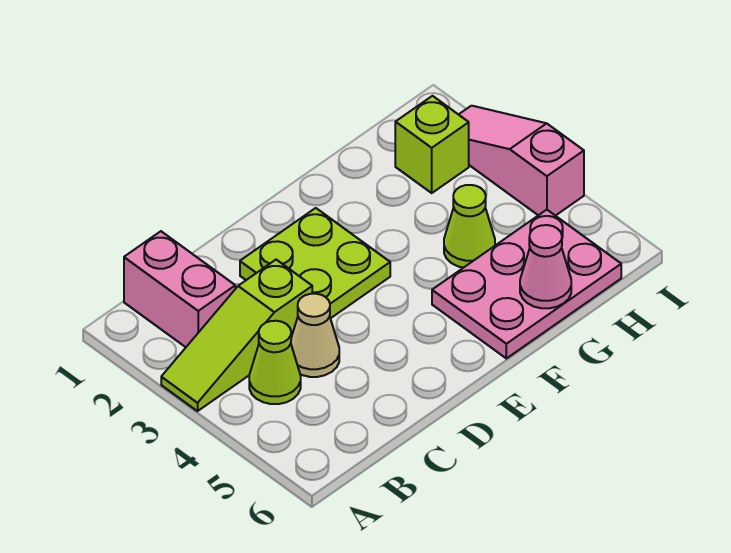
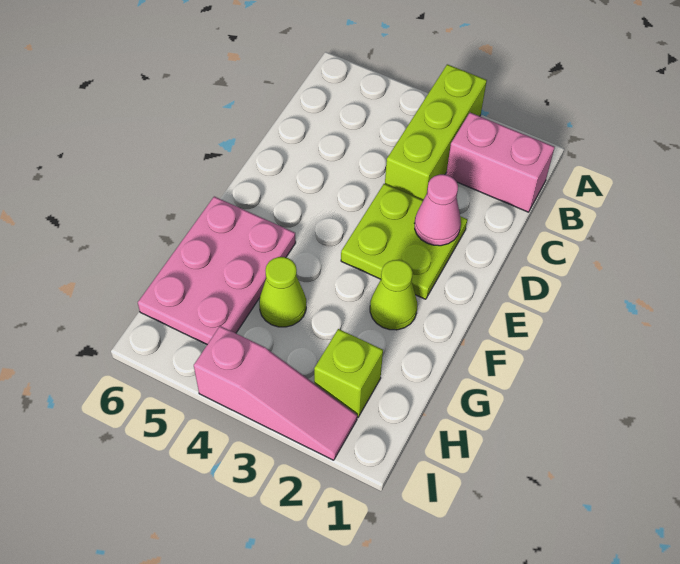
lime slope A3:C3 level 1 top C -> lime brick A3:C3 level 1
lime cone B4 level 1 -> lime cone F2 level 1
tan cone C4 level 1 -> none
pink cone G6 level 2 -> pink cone D2 level 2

